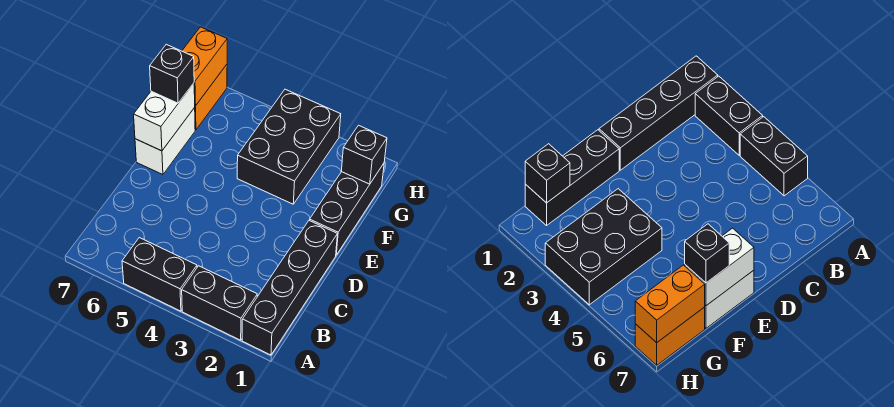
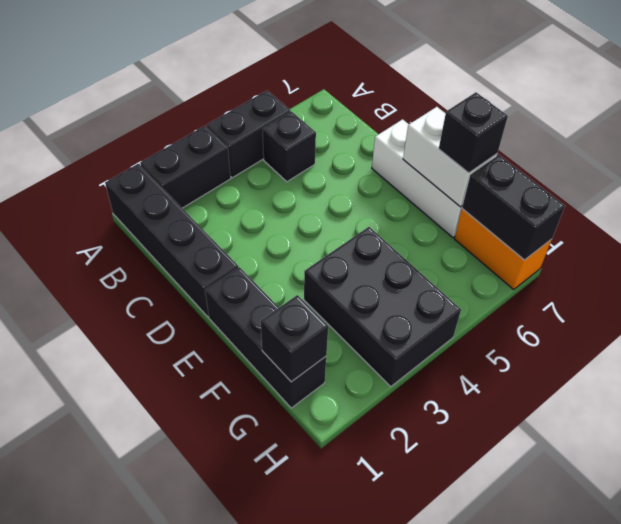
none -> black brick B5 level 1
white brick E7:F7 level 1 -> white brick D7:F7 level 1
orange brick G7:H7 level 2 -> black brick G7:H7 level 2

